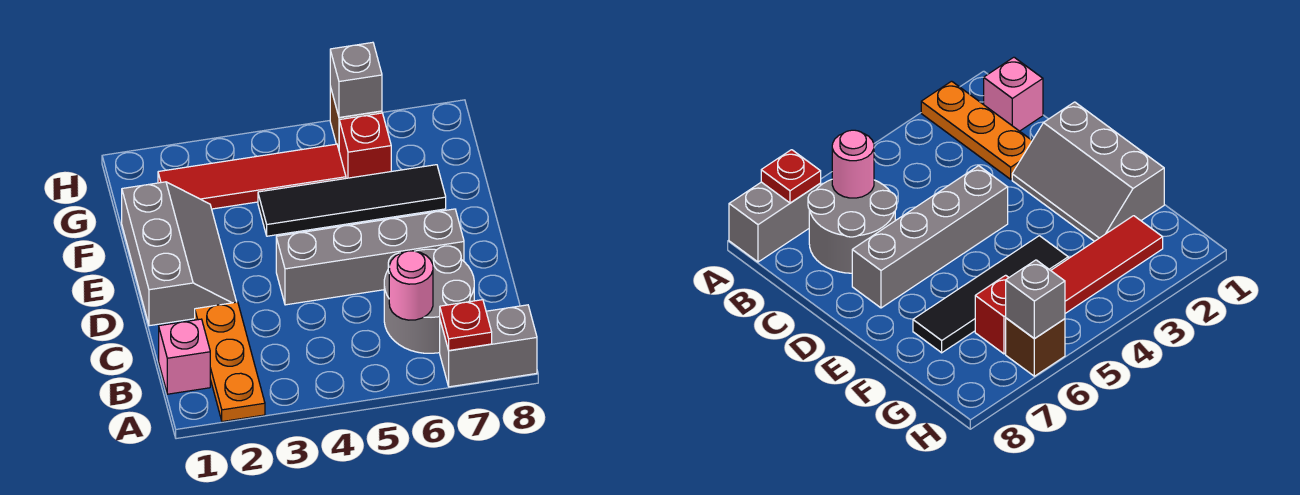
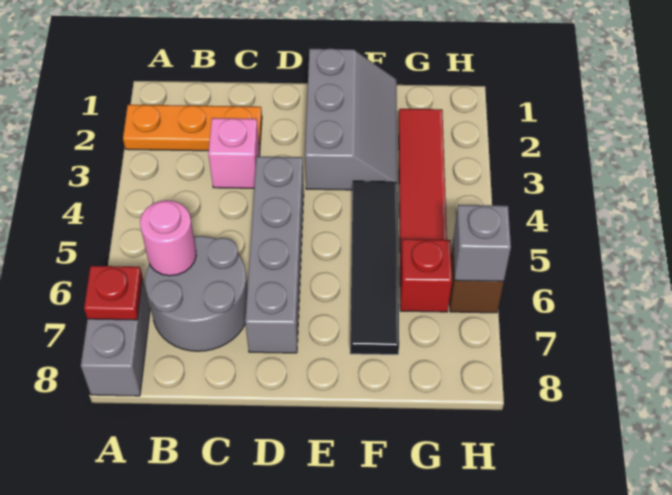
pink brick B1 level 1 -> pink brick C3 level 1
grey slope D1:F2 level 1 top 1 -> grey slope E1:F3 level 1 top E

